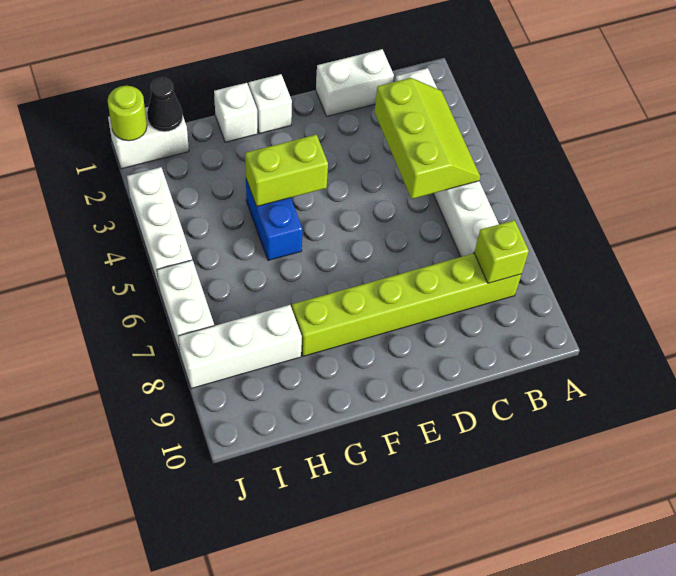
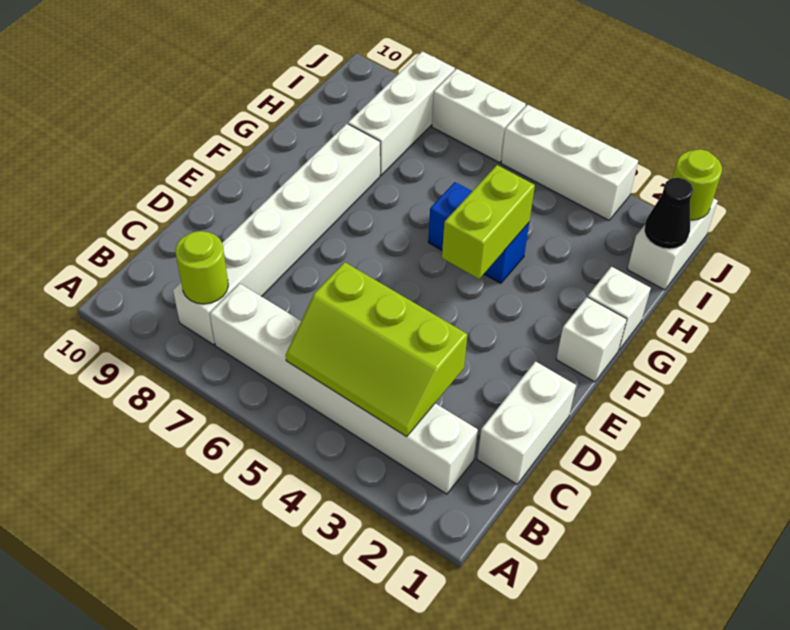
lime brick B8:G8 level 1 -> white brick B8:G8 level 1
lime brick B8 level 2 -> lime round brick B8 level 2

